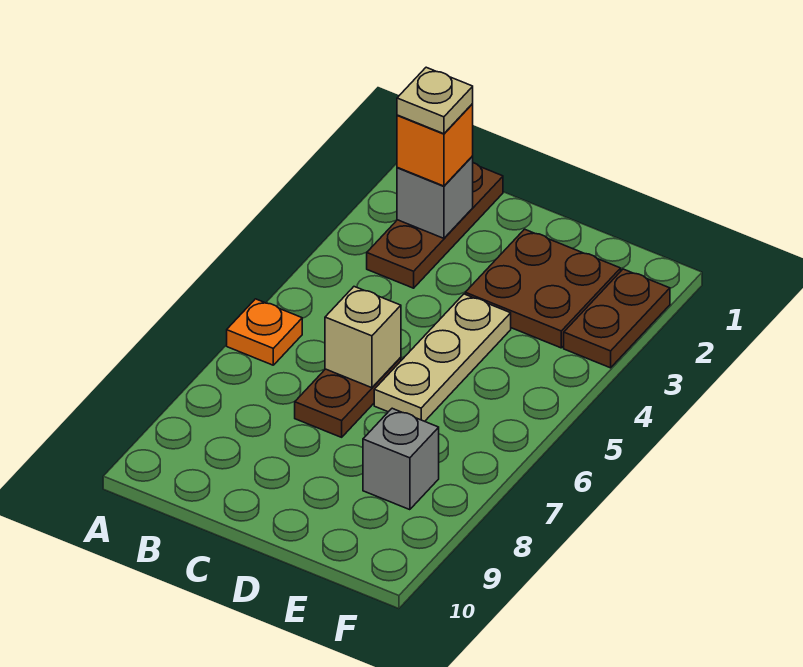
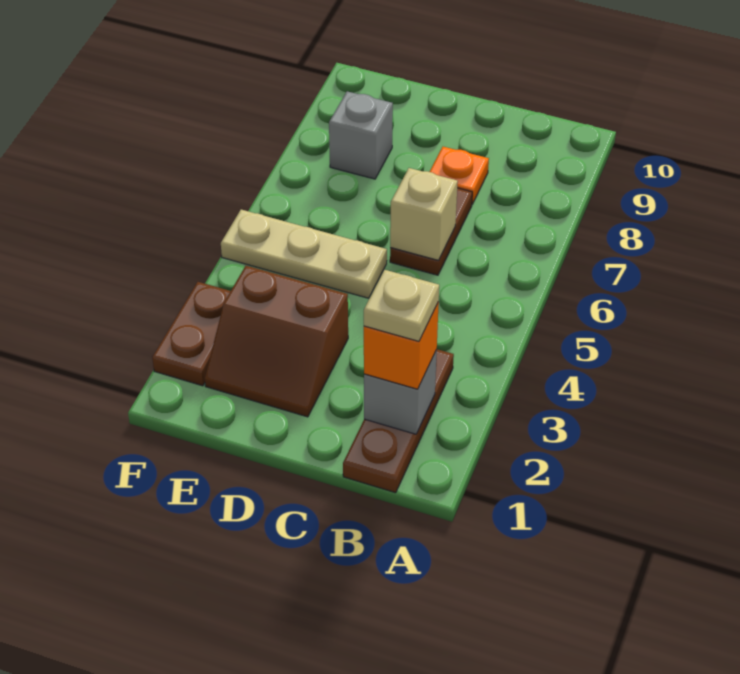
orange plate A6 level 1 -> orange plate C8 level 1
brown plate D2:E3 level 1 -> brown slope D2:E3 level 1 top 3
tan plate D4:D6 level 1 -> tan plate D5:F5 level 1

